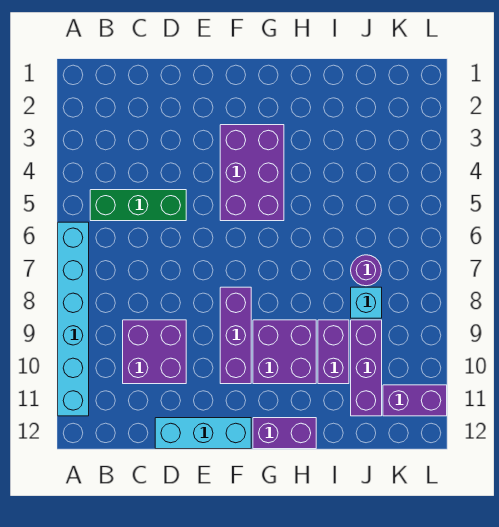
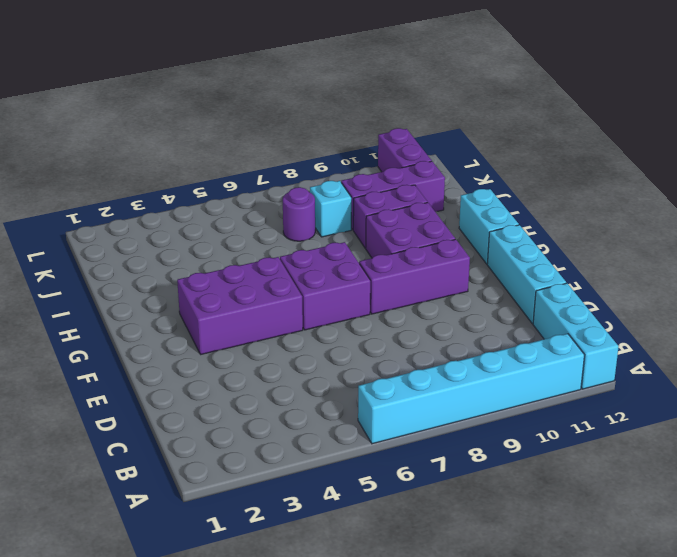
none -> cyan brick A12:C12 level 1
green brick B5:D5 level 1 -> none
purple brick C9:D10 level 1 -> purple brick F6:G7 level 1
purple brick G12:H12 level 1 -> cyan brick G12:H12 level 1

